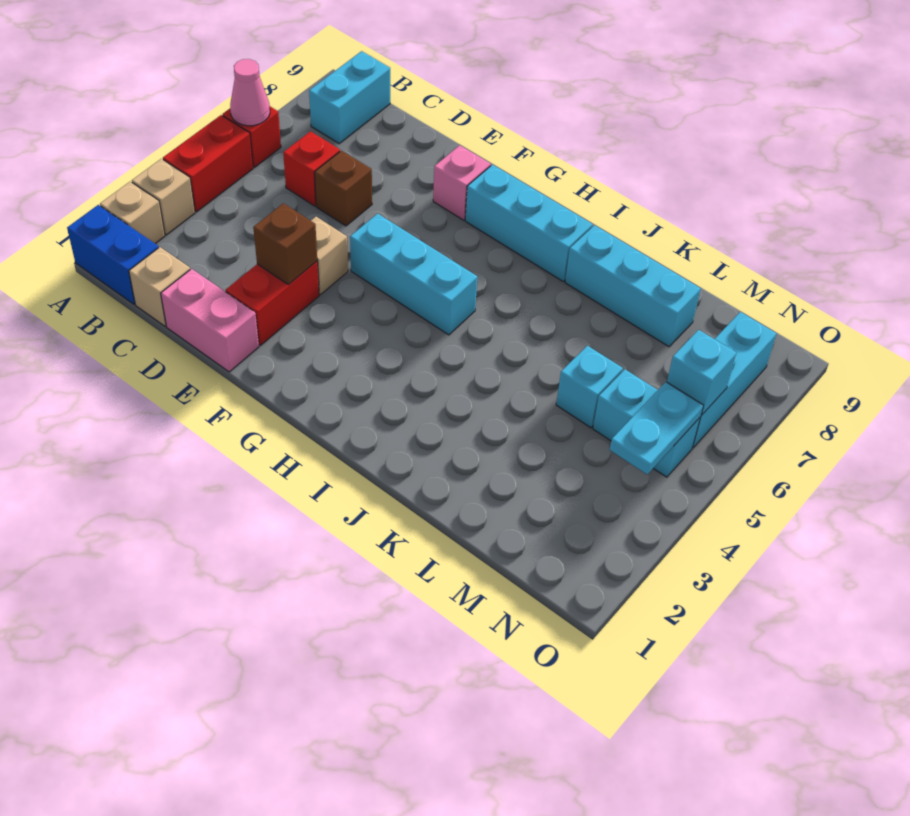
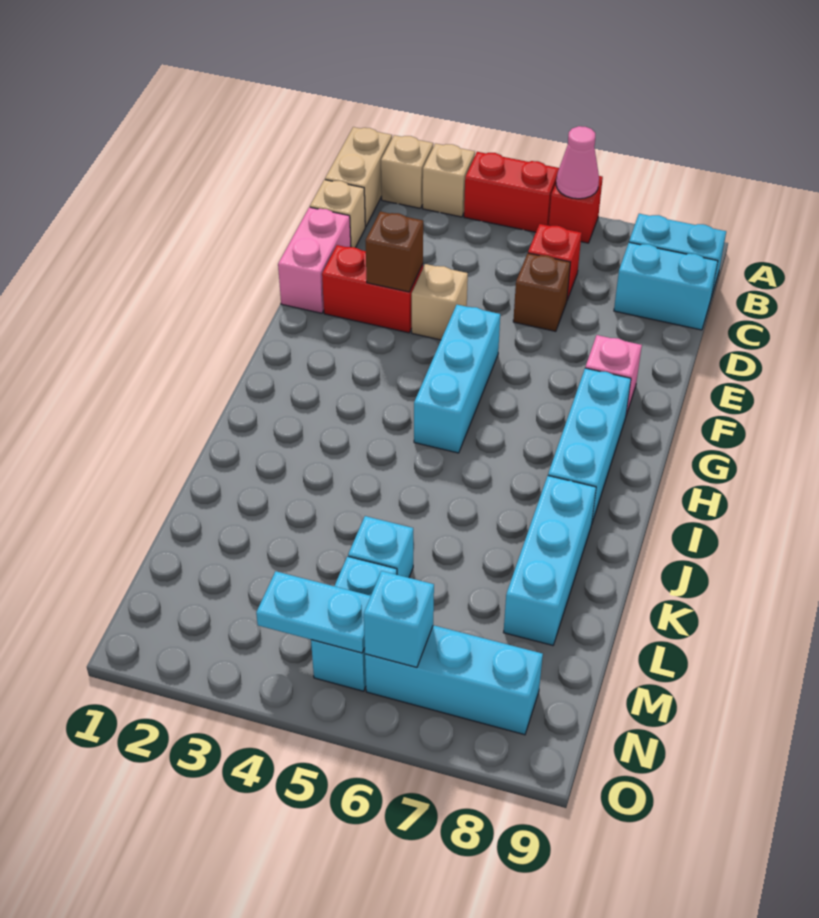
blue brick A1:B1 level 1 -> tan brick A1:B1 level 1
none -> cyan brick C8:C9 level 1

